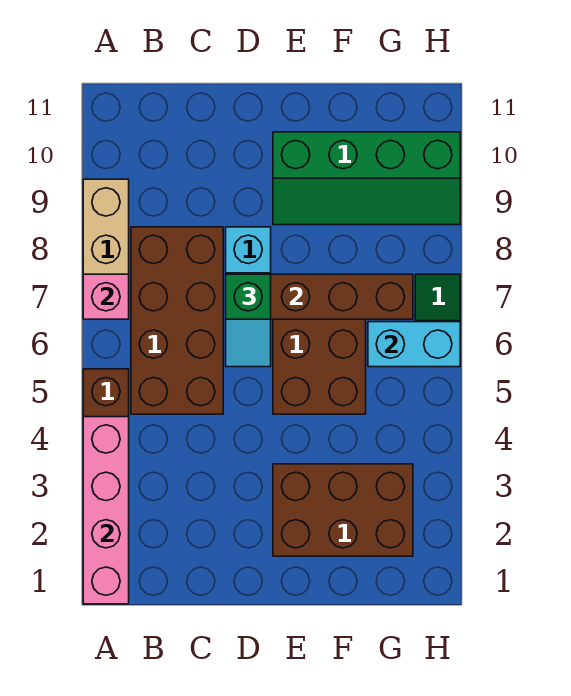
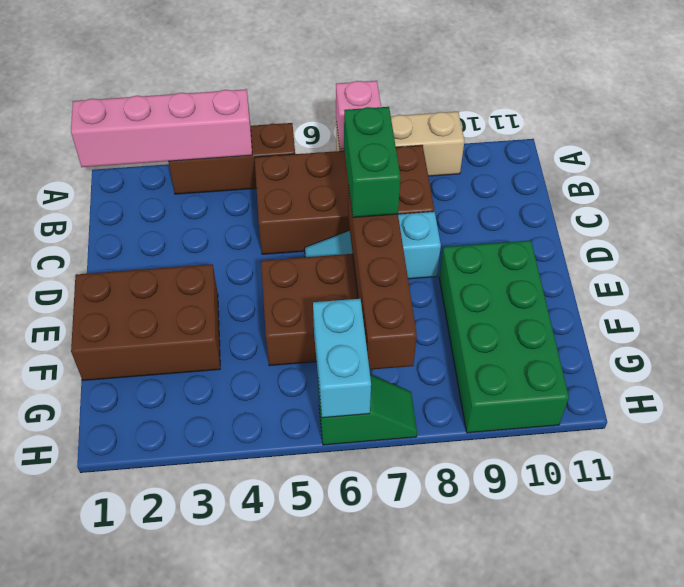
green brick D7 level 3 -> green brick C7:D7 level 3
brown brick E2:G3 level 1 -> brown brick E1:F3 level 1
green slope E9:H10 level 1 top 10 -> green brick E9:H10 level 1

